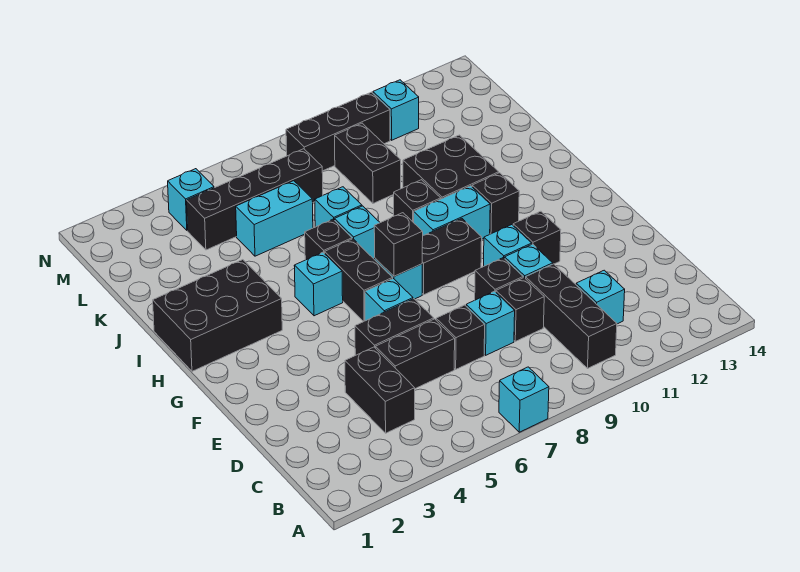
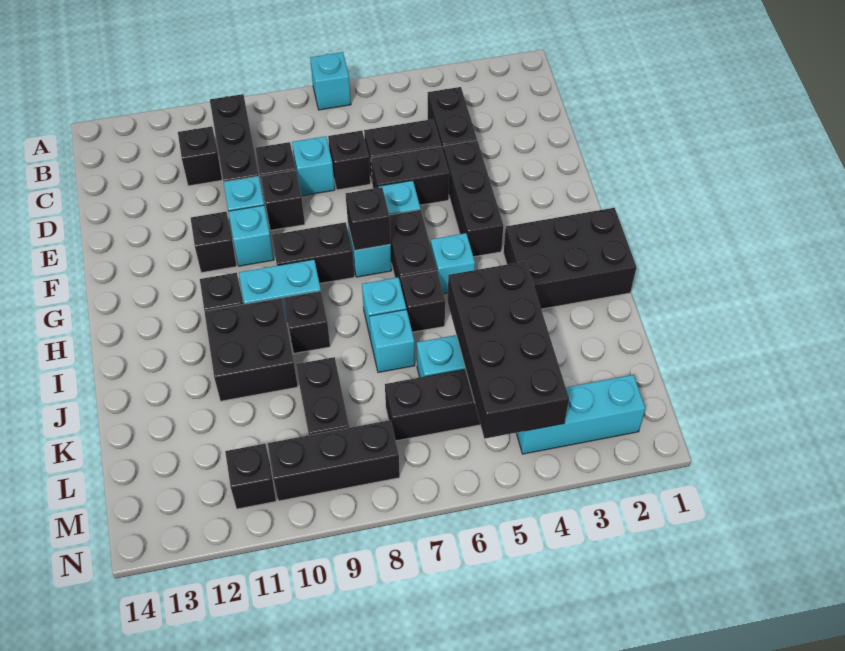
cyan brick C11 level 1 -> black brick C11 level 1
none -> black brick E4:G4 level 1
none -> black brick J4:M5 level 2
cyan brick M4 level 1 -> cyan brick M2:M4 level 1
cyan brick M11 level 1 -> black brick M11 level 1

